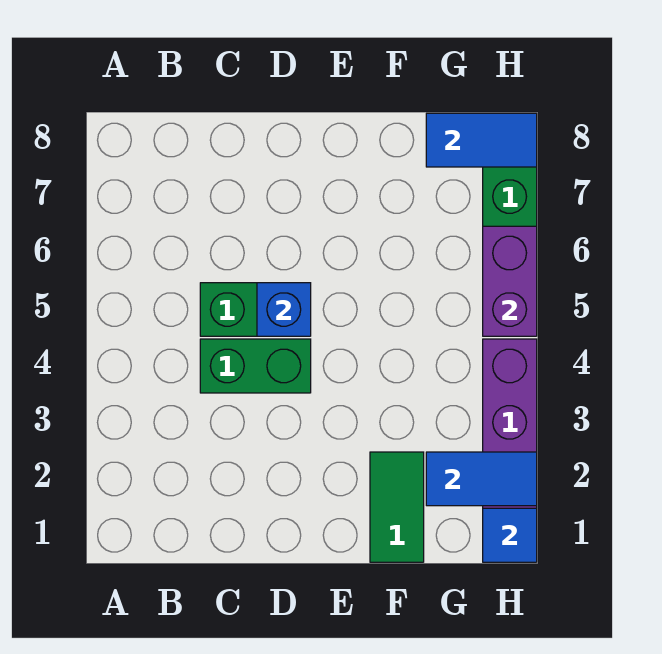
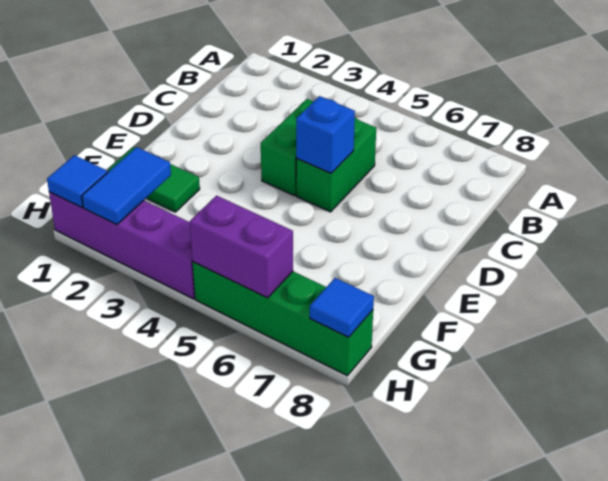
blue tile G8:H8 level 2 -> blue tile H8 level 2

